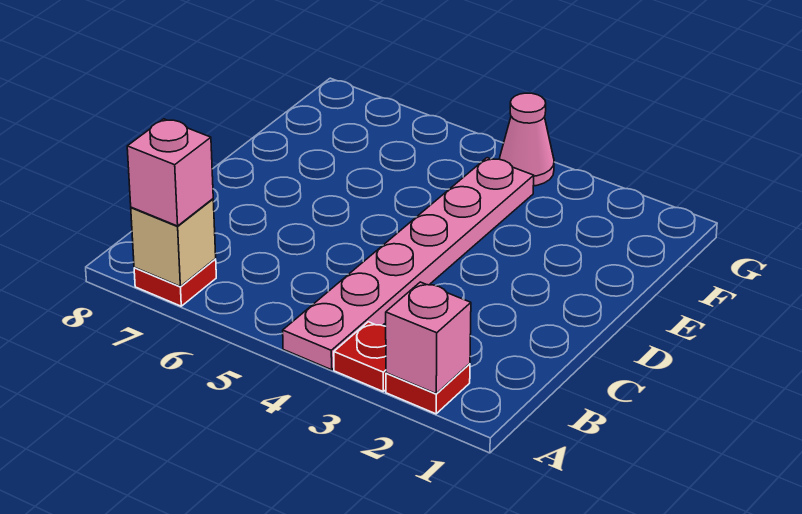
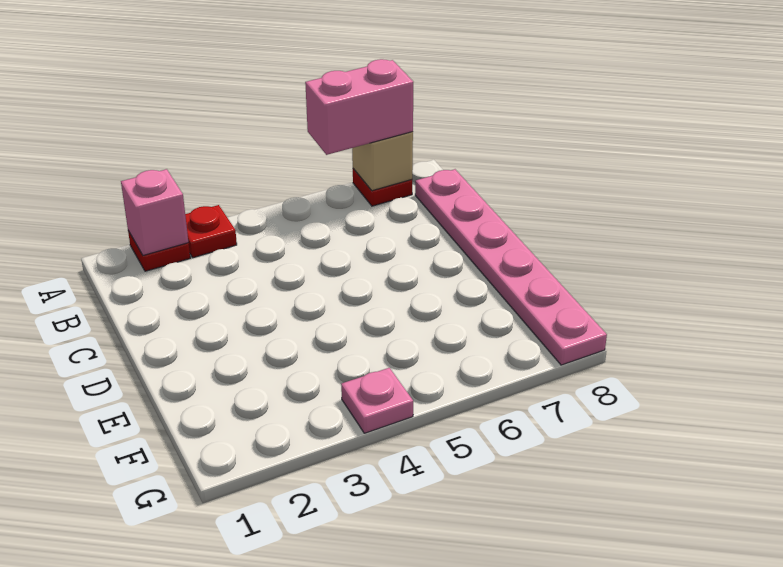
pink plate A4:F4 level 1 -> pink plate B8:G8 level 1
pink brick A7 level 3 -> pink brick A6:A7 level 3
pink cone G4 level 1 -> pink plate G4 level 1

